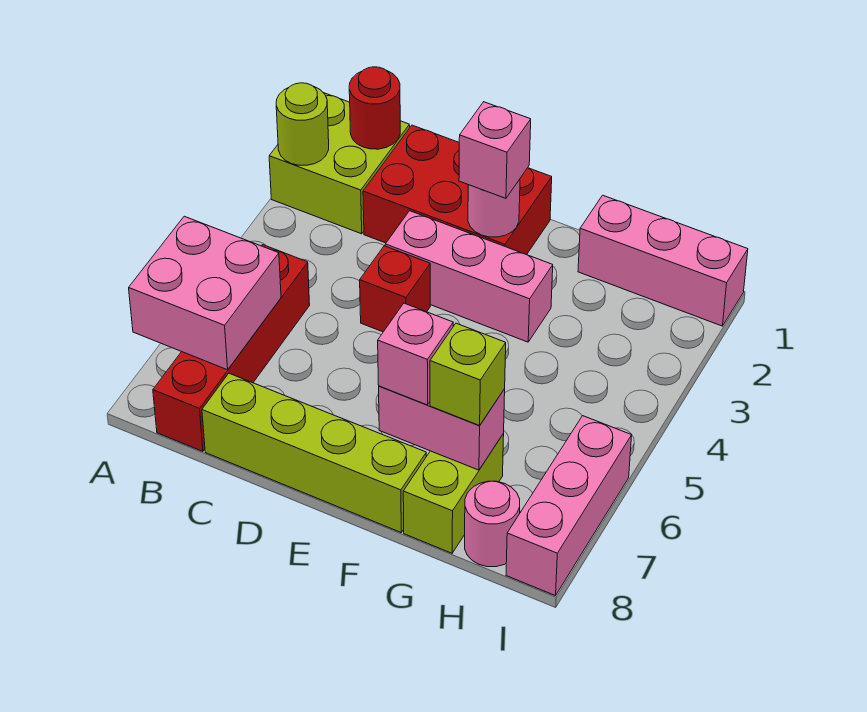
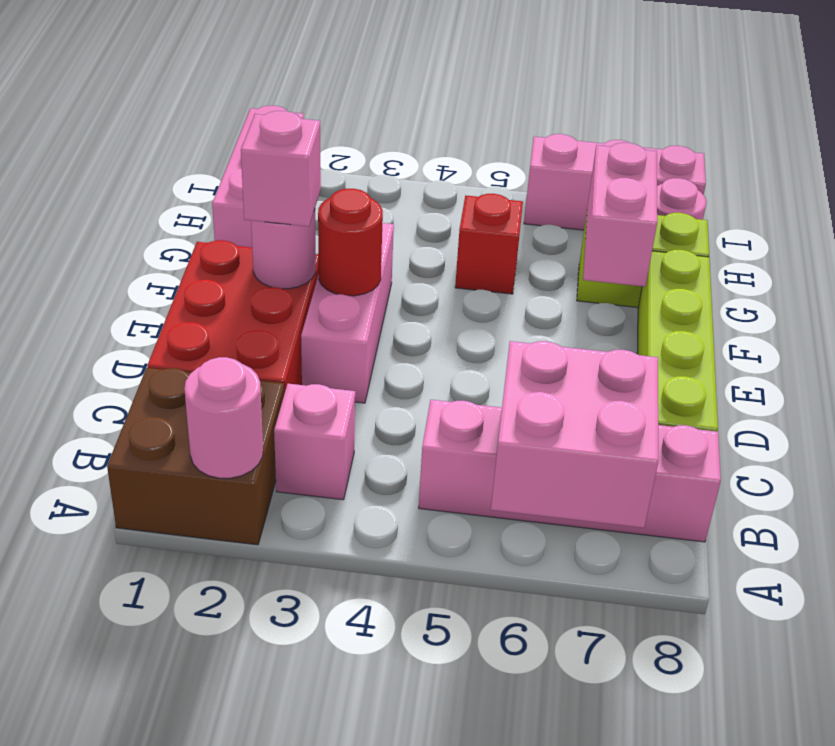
lime brick A1:B2 level 1 -> brown brick A1:B2 level 1
lime round brick A2 level 2 -> pink round brick A2 level 2
red round brick B1 level 2 -> red round brick E3 level 2
red brick B5:B8 level 1 -> pink brick B5:B8 level 1
red brick D4 level 1 -> red brick G5 level 1
pink brick F7 level 3 -> pink brick B3 level 1
lime brick G7 level 3 -> none

